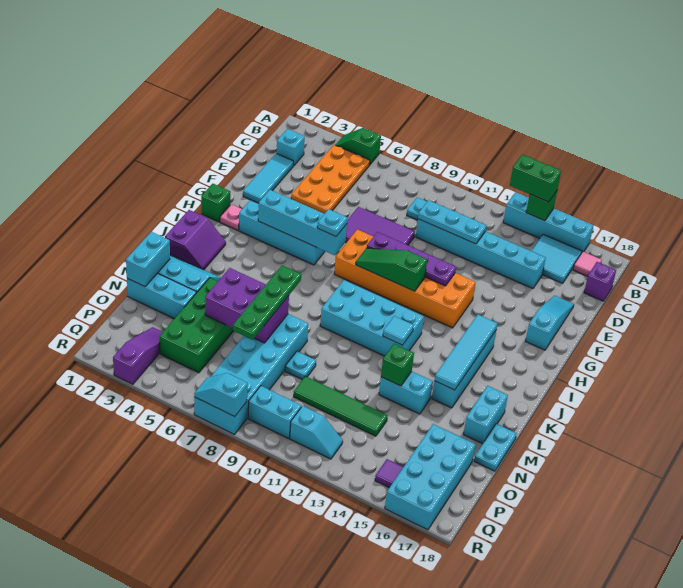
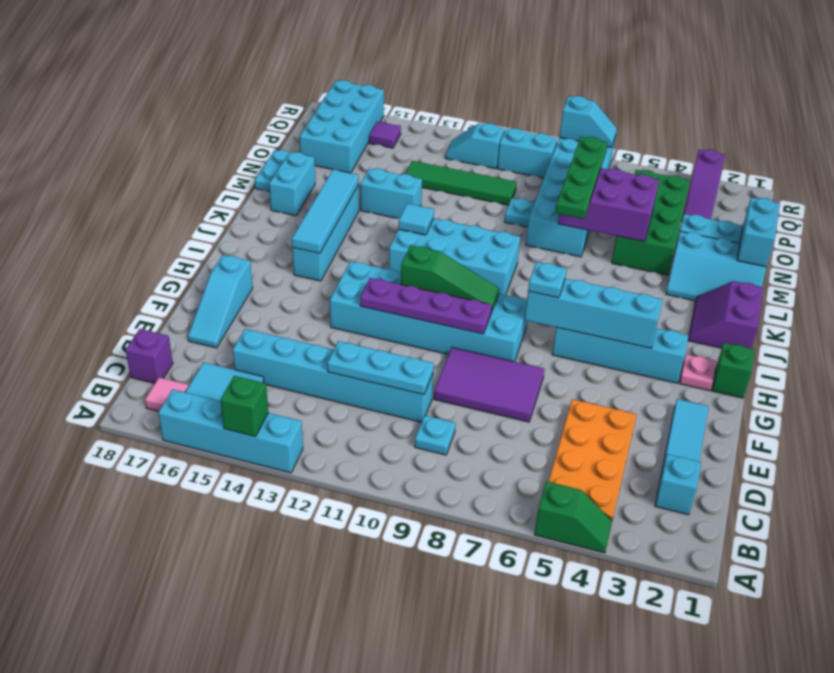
green brick A13:A14 level 3 -> none
orange brick G8:H13 level 1 -> cyan brick G8:H13 level 1
green brick M13 level 2 -> none

